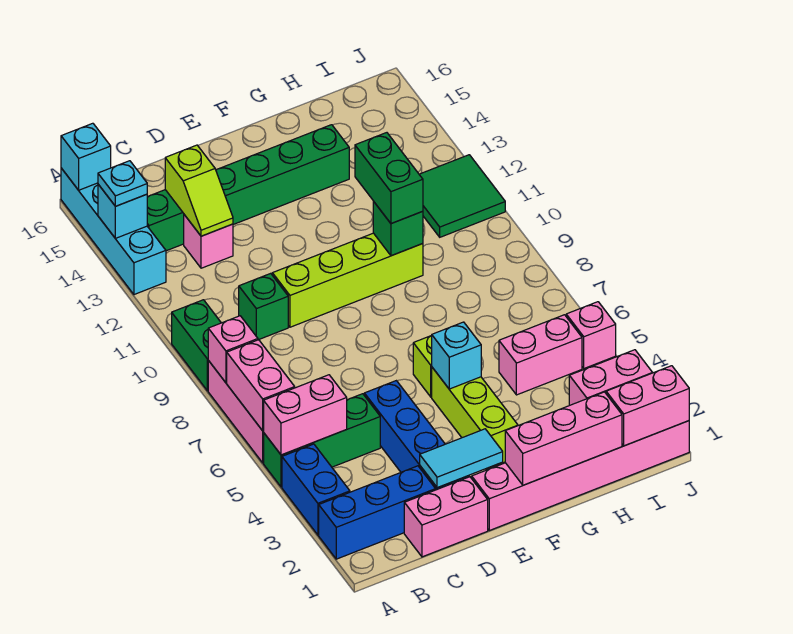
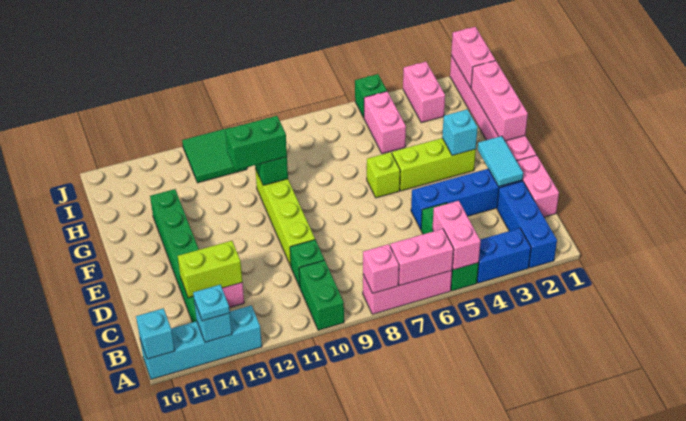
green brick A9:A10 level 1 -> green brick A10:B10 level 1
lime slope C13:C14 level 2 top 14 -> lime brick C13:C14 level 2
cyan brick F5 level 2 -> cyan brick F3 level 2
pink brick J5 level 1 -> green brick J5 level 1

